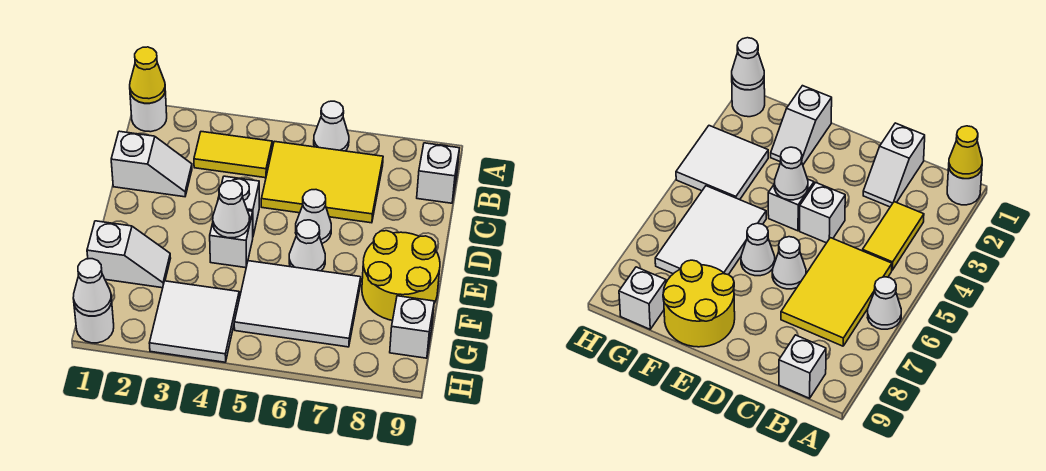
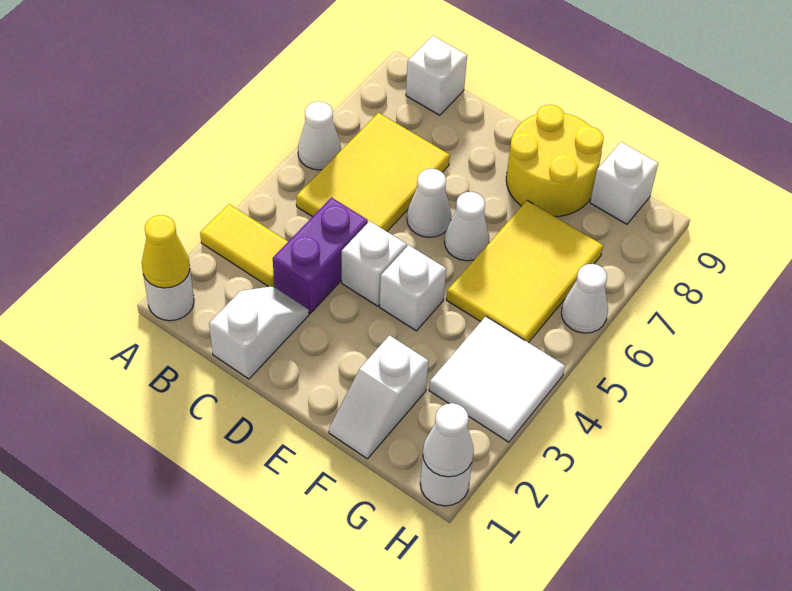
yellow tile B3:B4 level 1 -> yellow tile A3:B3 level 1
none -> purple brick C3:C4 level 1
white cone E4 level 2 -> white cone H6 level 1
white slope F1:F2 level 1 top 1 -> white slope F1:F2 level 1 top 2
white tile F5:G7 level 1 -> yellow tile F5:G7 level 1

